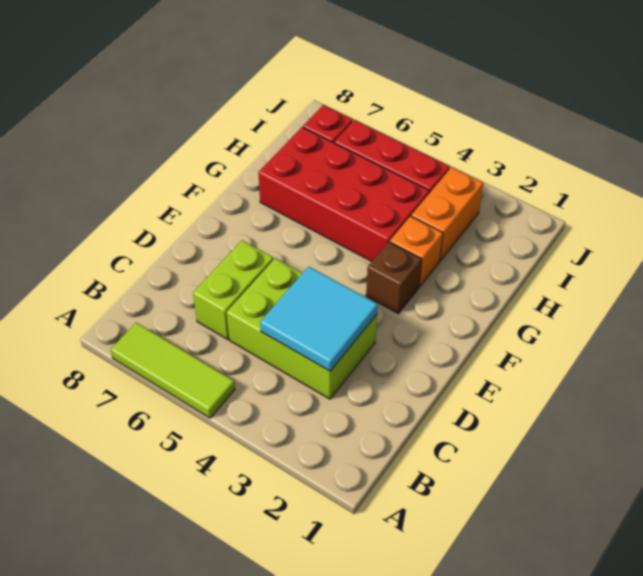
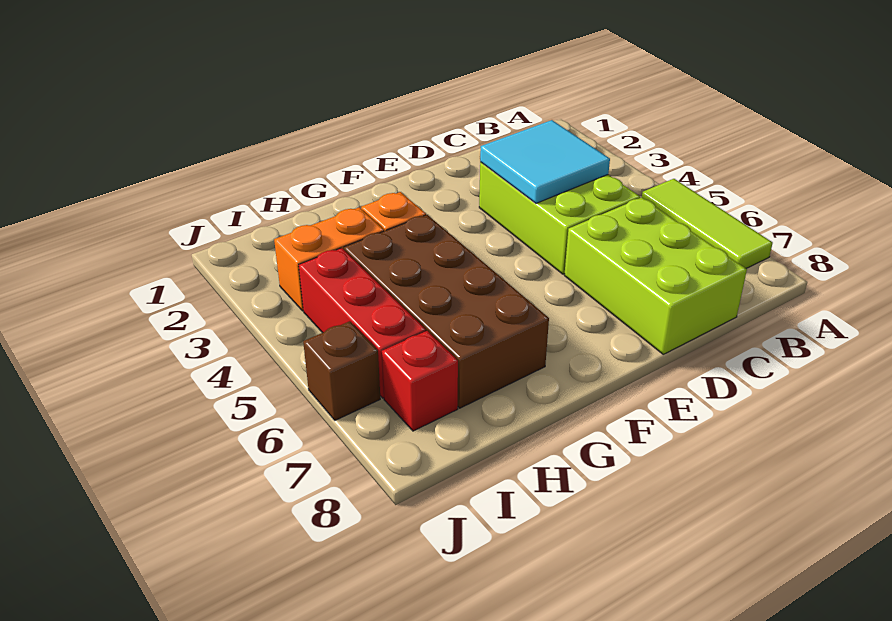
lime brick C6:D6 level 1 -> lime brick C6:D8 level 1
brown brick F3 level 1 -> brown brick J6 level 1
red brick G4:H7 level 1 -> brown brick G4:H7 level 1

